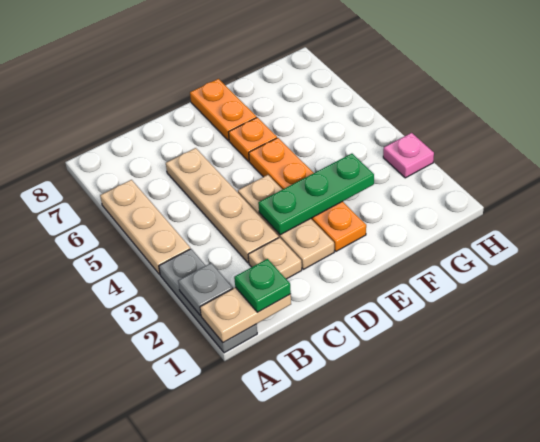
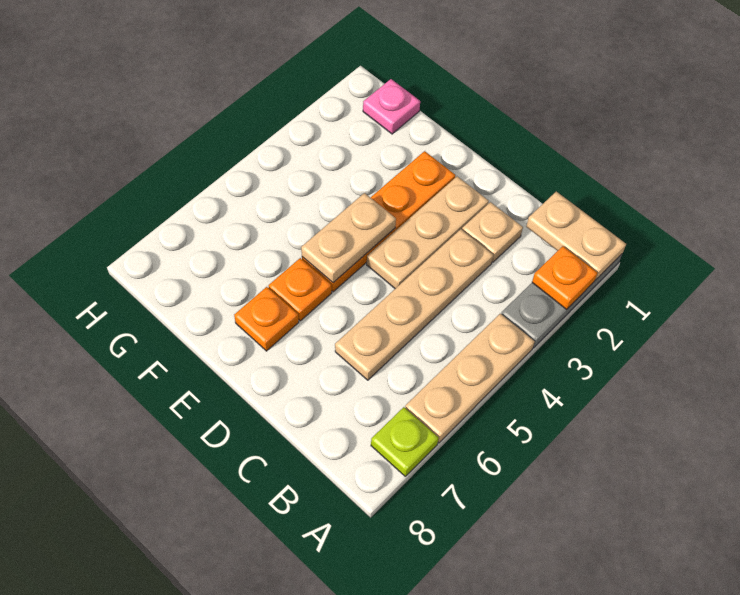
grey plate A2 level 2 -> orange plate A2 level 2
none -> lime plate A7 level 1
green plate B1 level 3 -> none
green plate D3:F3 level 2 -> none
none -> tan plate E4:E5 level 2
orange plate E7:E8 level 1 -> orange plate E7 level 1
pink plate H3 level 1 -> pink plate G1 level 1

